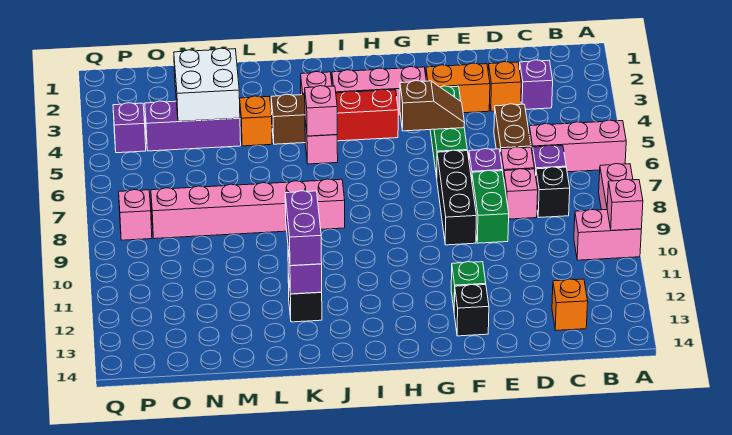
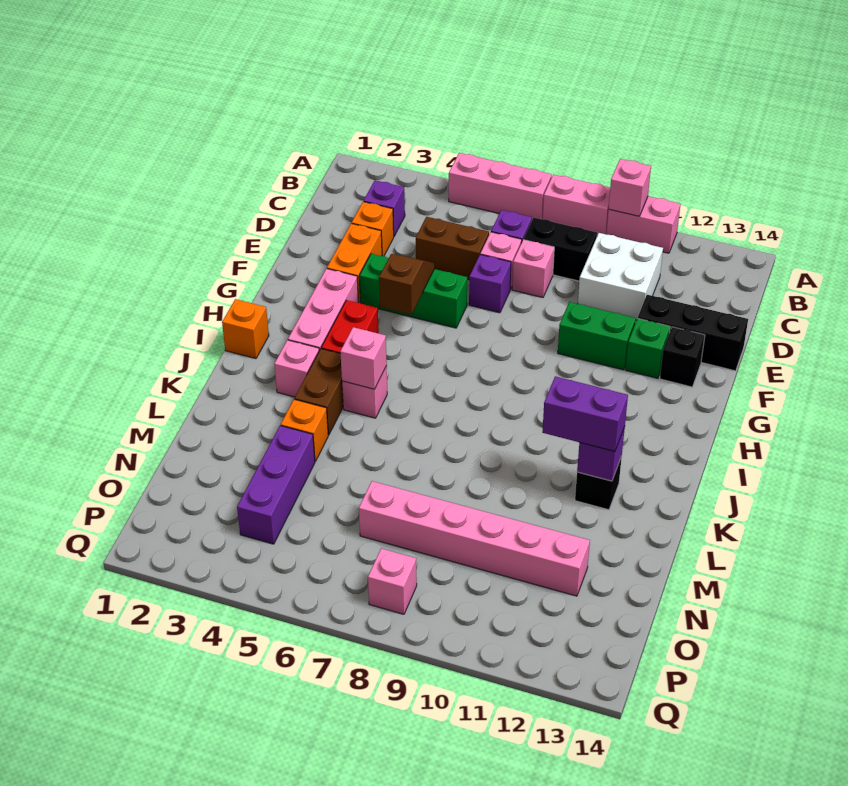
pink brick A6:C6 level 1 -> pink brick A5:A7 level 1
pink brick A10:B10 level 1 -> pink brick A10:A11 level 1
black brick C8 level 1 -> black brick C8:C9 level 1
orange brick C13 level 1 -> orange brick I1 level 1
green brick E8:E9 level 1 -> green brick F10:F11 level 1
black brick F7:F9 level 1 -> black brick E12:E14 level 1
pink brick J8:O8 level 1 -> pink brick N7:N12 level 1
white brick M3:N4 level 2 -> white brick C10:D11 level 1
purple brick P4 level 1 -> none

